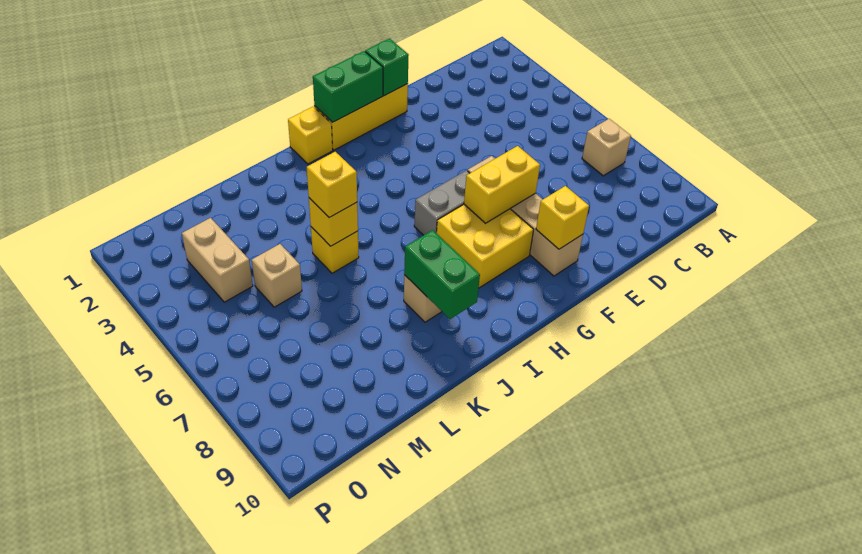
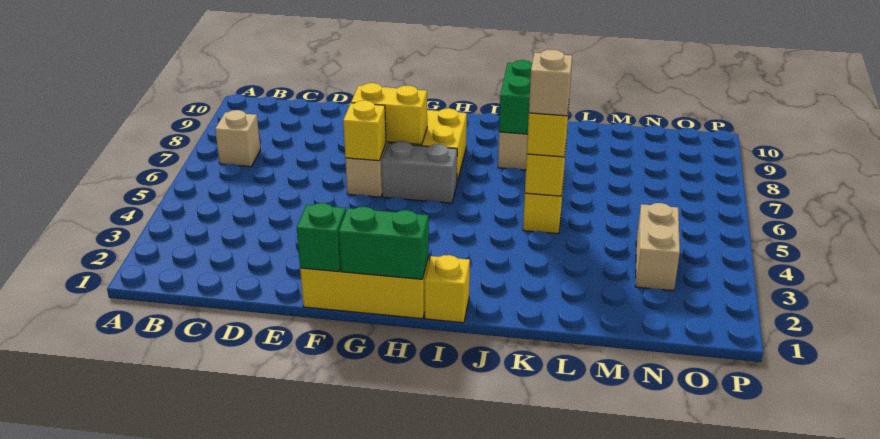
yellow brick F9 level 2 -> yellow brick F6 level 2
tan brick M5 level 1 -> tan brick K5 level 4

